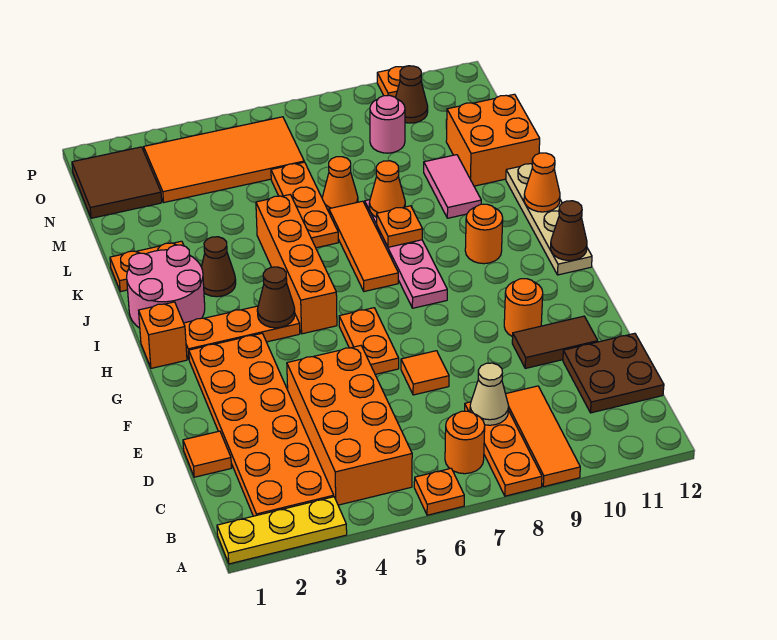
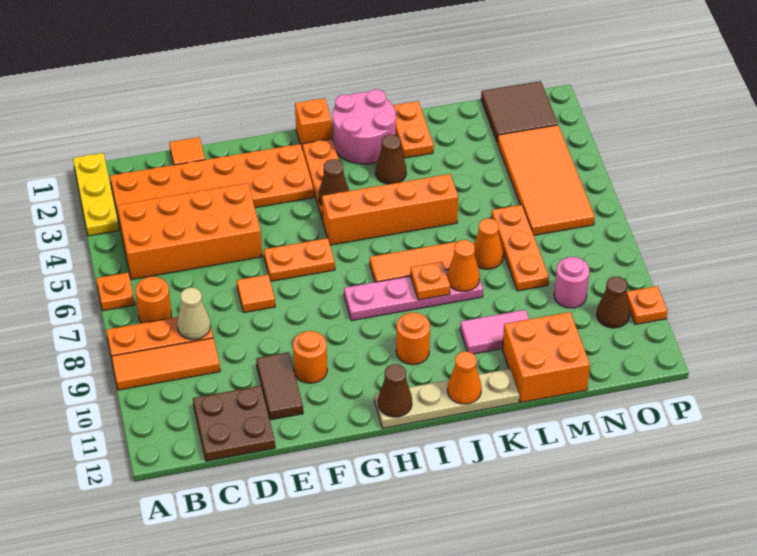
orange plate K6:M6 level 1 -> orange plate M6:M8 level 1

